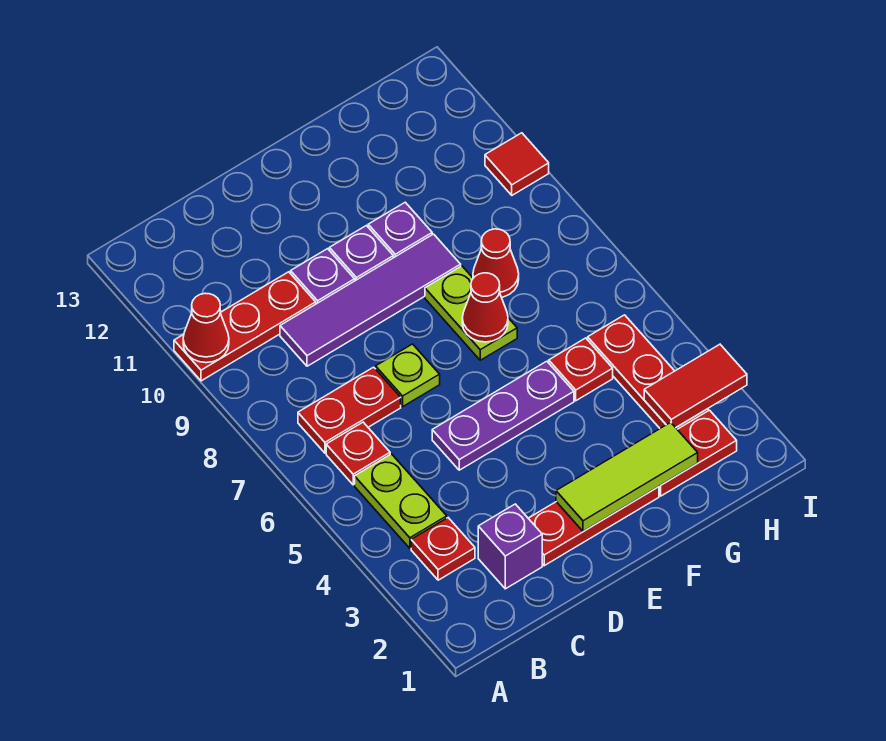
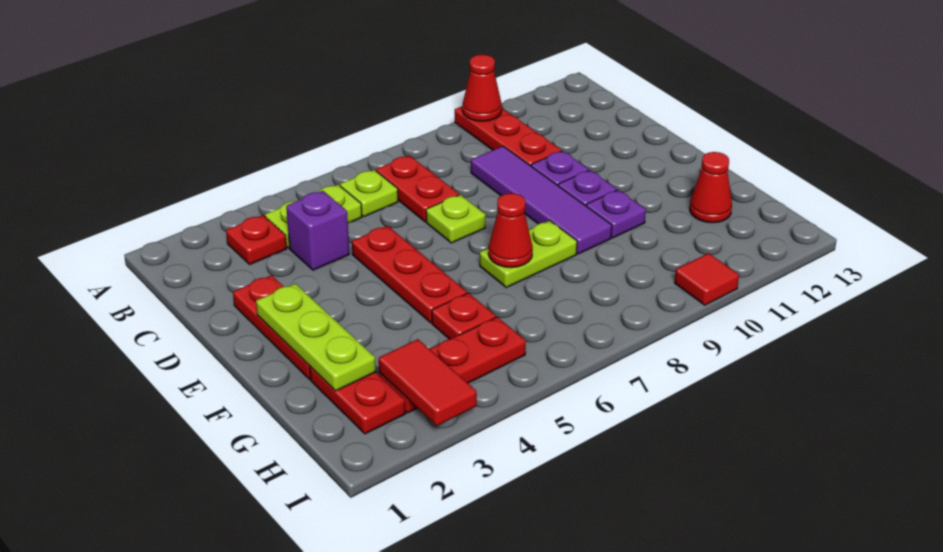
red plate B6 level 1 -> lime plate B6 level 1
purple brick C2 level 1 -> purple brick C4 level 1
purple plate D5:F5 level 1 -> red plate D5:F5 level 1
lime tile E2:G2 level 2 -> lime plate E2:G2 level 2
red cone G8 level 1 -> red cone G12 level 1

